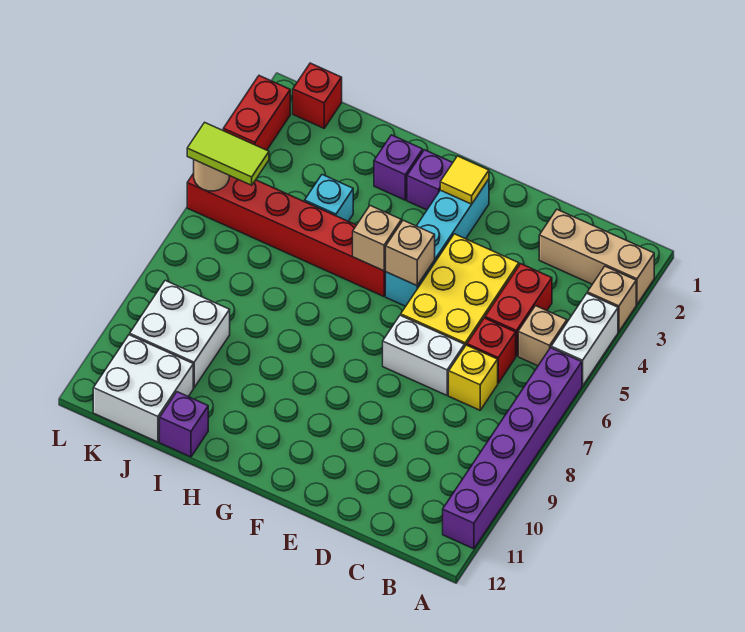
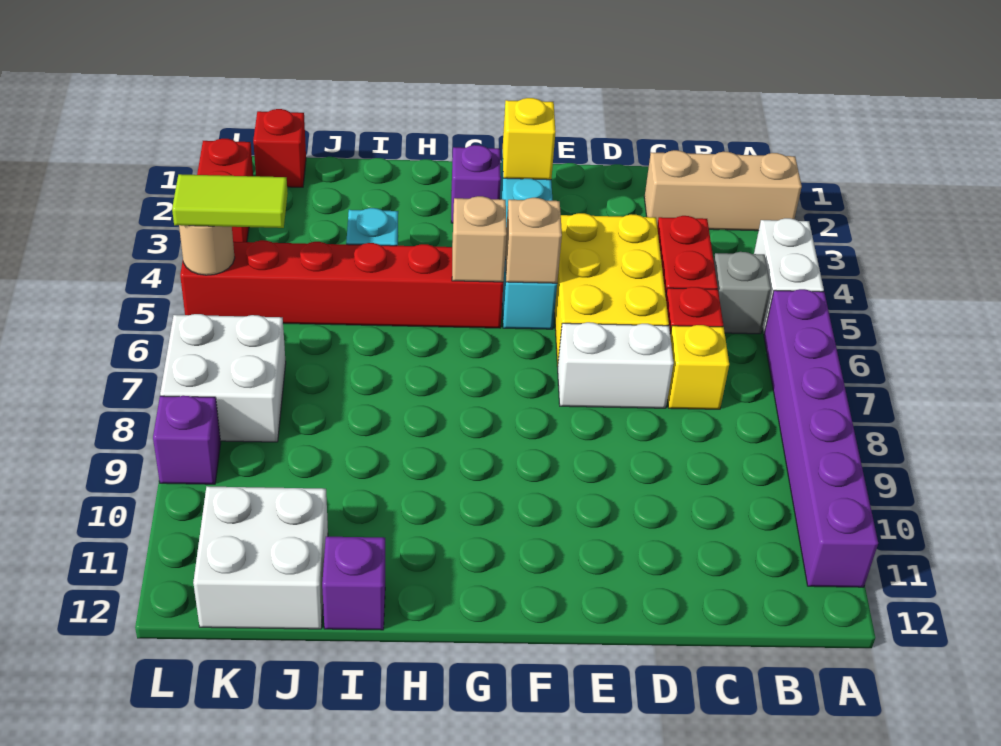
tan brick A3 level 1 -> none
tan brick B5 level 1 -> grey brick B5 level 1
yellow tile F2 level 2 -> yellow brick F2 level 2
purple brick H2 level 1 -> purple brick L9 level 1
white brick J9:K10 level 1 -> white brick K7:L8 level 1

